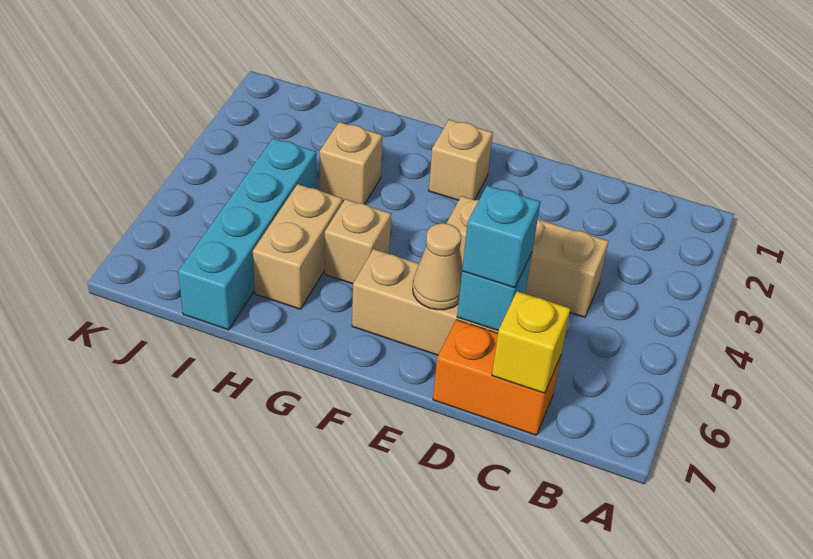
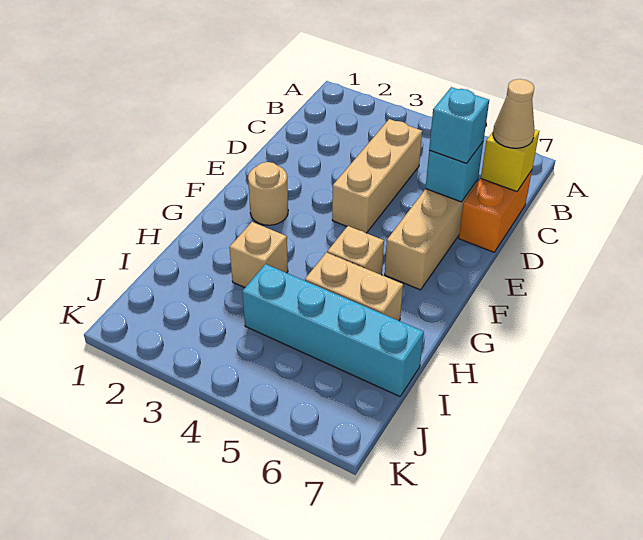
tan cone E6 level 2 -> tan cone C7 level 3
tan brick F2 level 1 -> tan round brick F2 level 1

